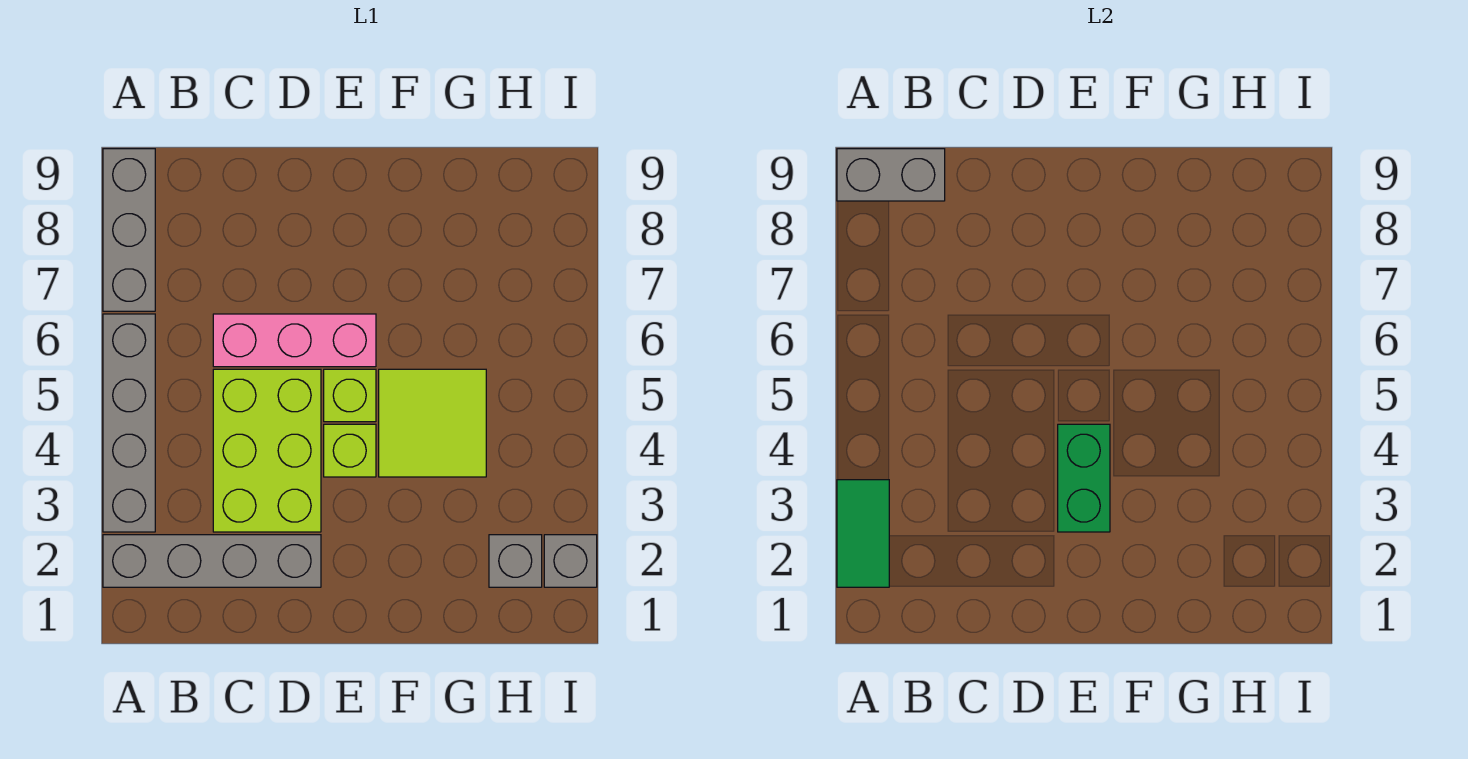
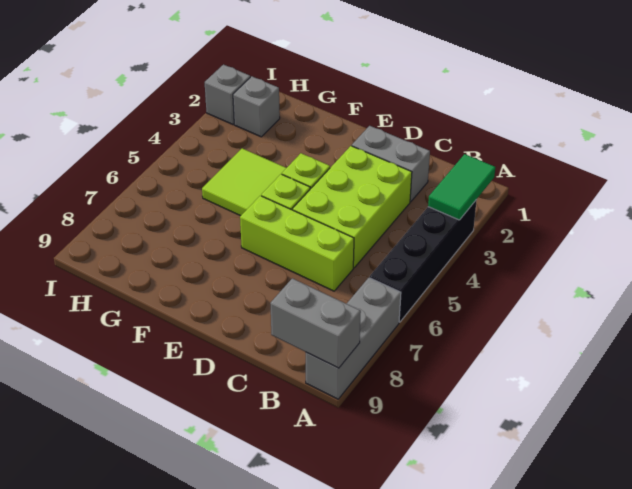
grey brick A2:D2 level 1 -> grey brick C2:D2 level 1
grey brick A3:A6 level 1 -> black brick A3:A6 level 1
pink brick C6:E6 level 1 -> lime brick C6:E6 level 1
green brick E3:E4 level 2 -> none

